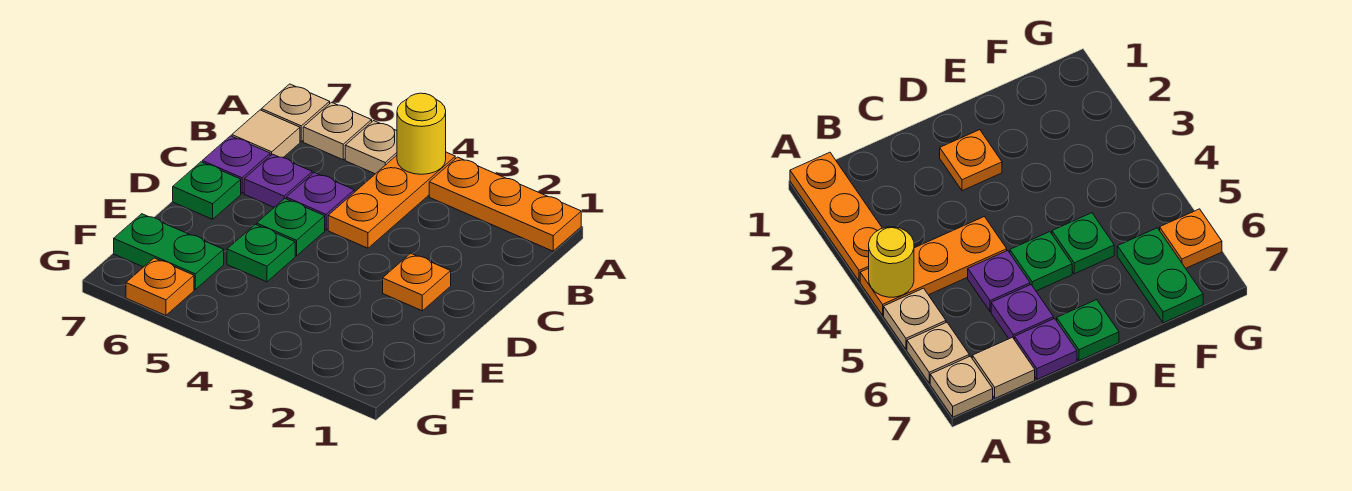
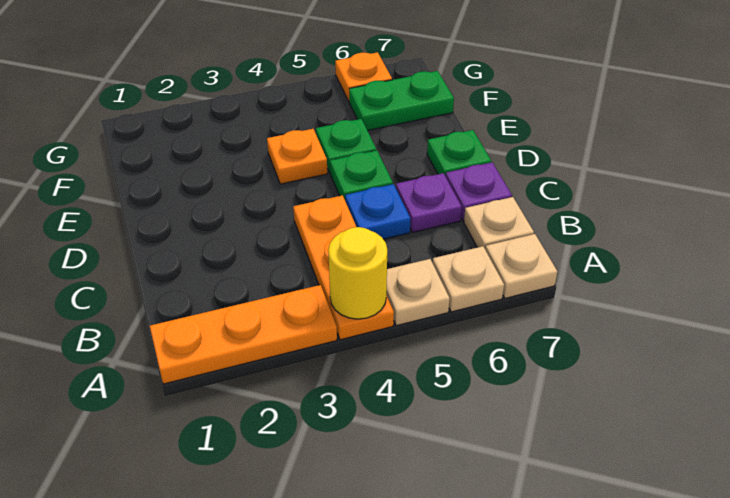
tan tile B7 level 1 -> tan plate B7 level 1
purple plate C5 level 1 -> blue plate C5 level 1
orange plate D2 level 1 -> orange plate E4 level 1

